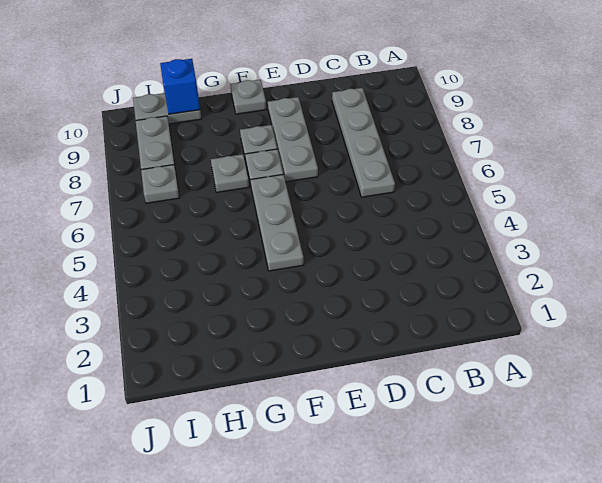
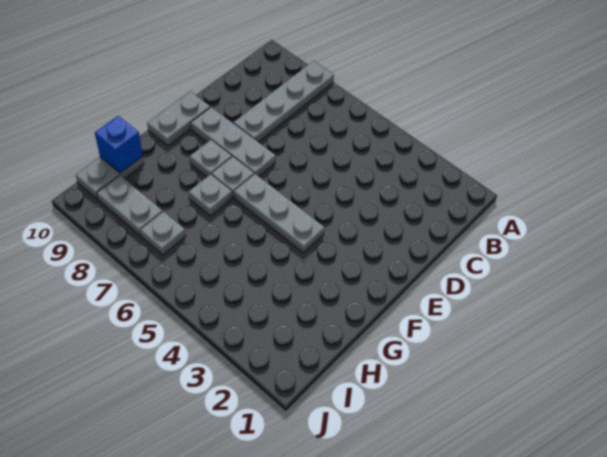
grey plate C6:C9 level 1 -> grey plate A8:D8 level 1
grey plate F10 level 1 -> grey plate E10:F10 level 1

